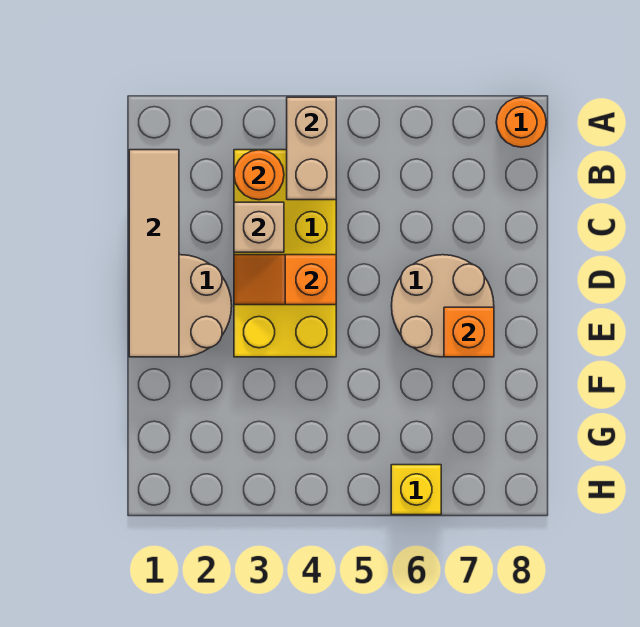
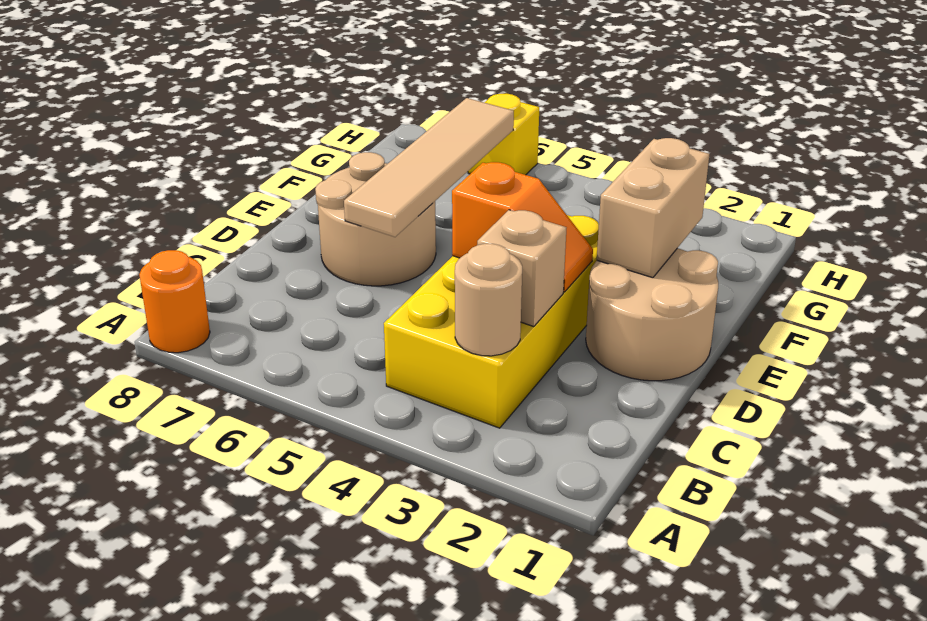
tan brick A4:B4 level 2 -> tan brick E2:F2 level 2
tan tile B1:E1 level 2 -> tan tile D6:G6 level 2
orange round brick B3 level 2 -> tan round brick B3 level 2
orange brick E7 level 2 -> none

